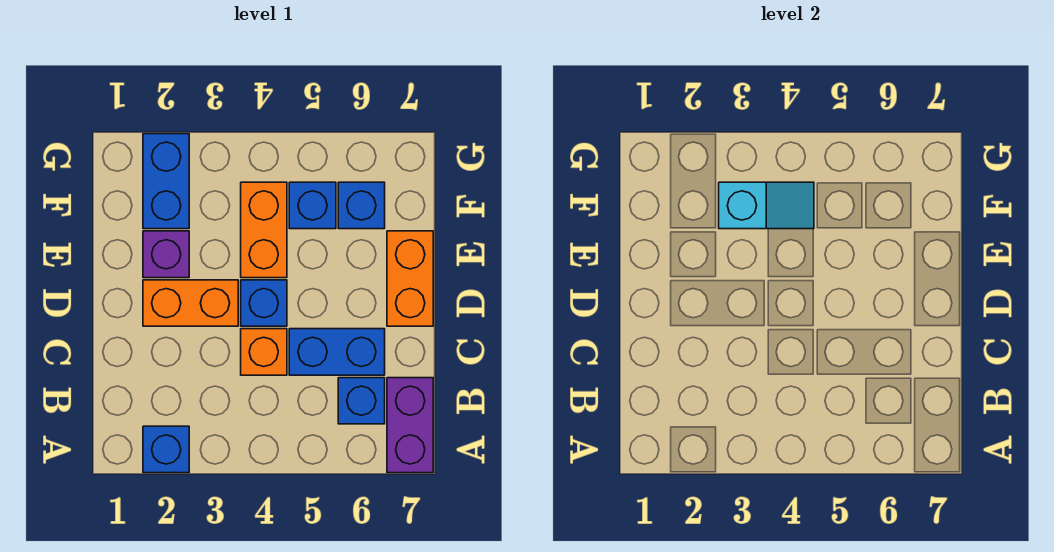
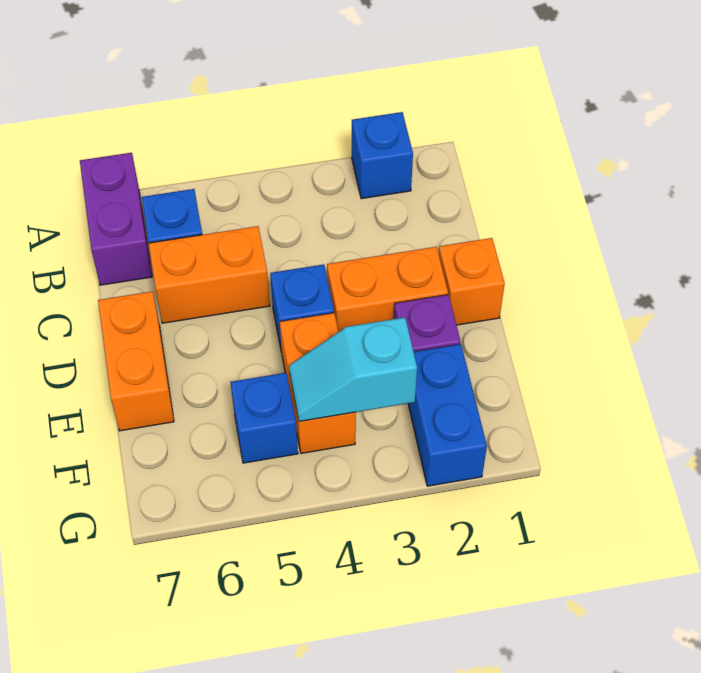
orange brick C4 level 1 -> orange brick D1 level 1
blue brick C5:C6 level 1 -> orange brick C5:C6 level 1
blue brick F6 level 1 -> none

